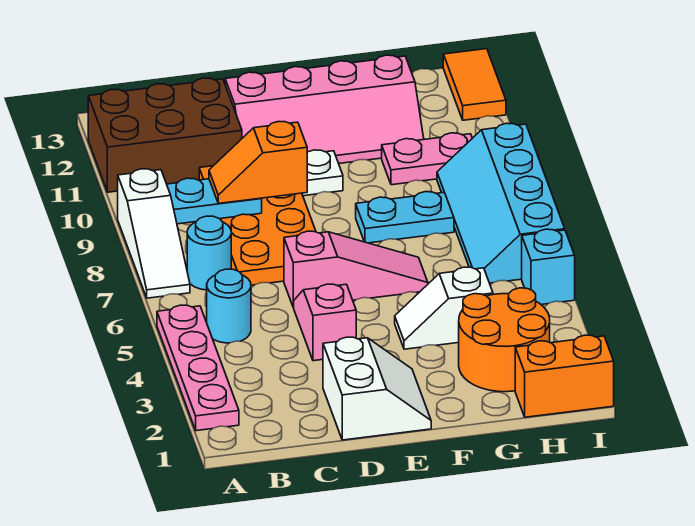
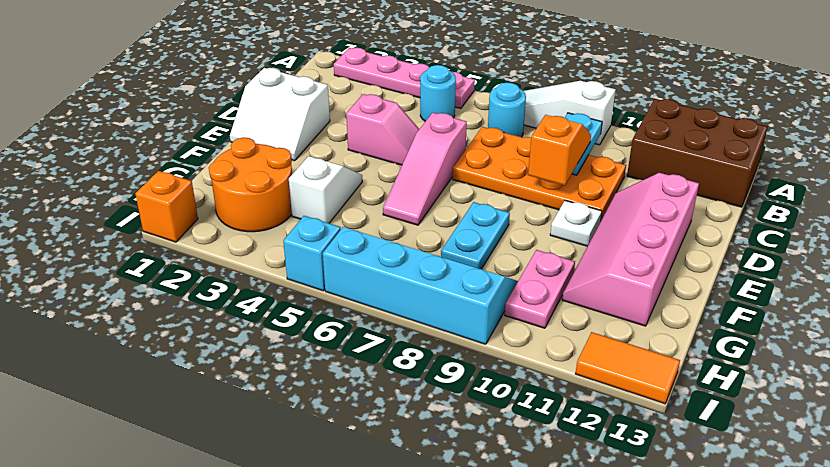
brown brick A11:C12 level 1 -> brown brick A11:B13 level 1
orange brick H1:I1 level 1 -> orange brick I1 level 1

